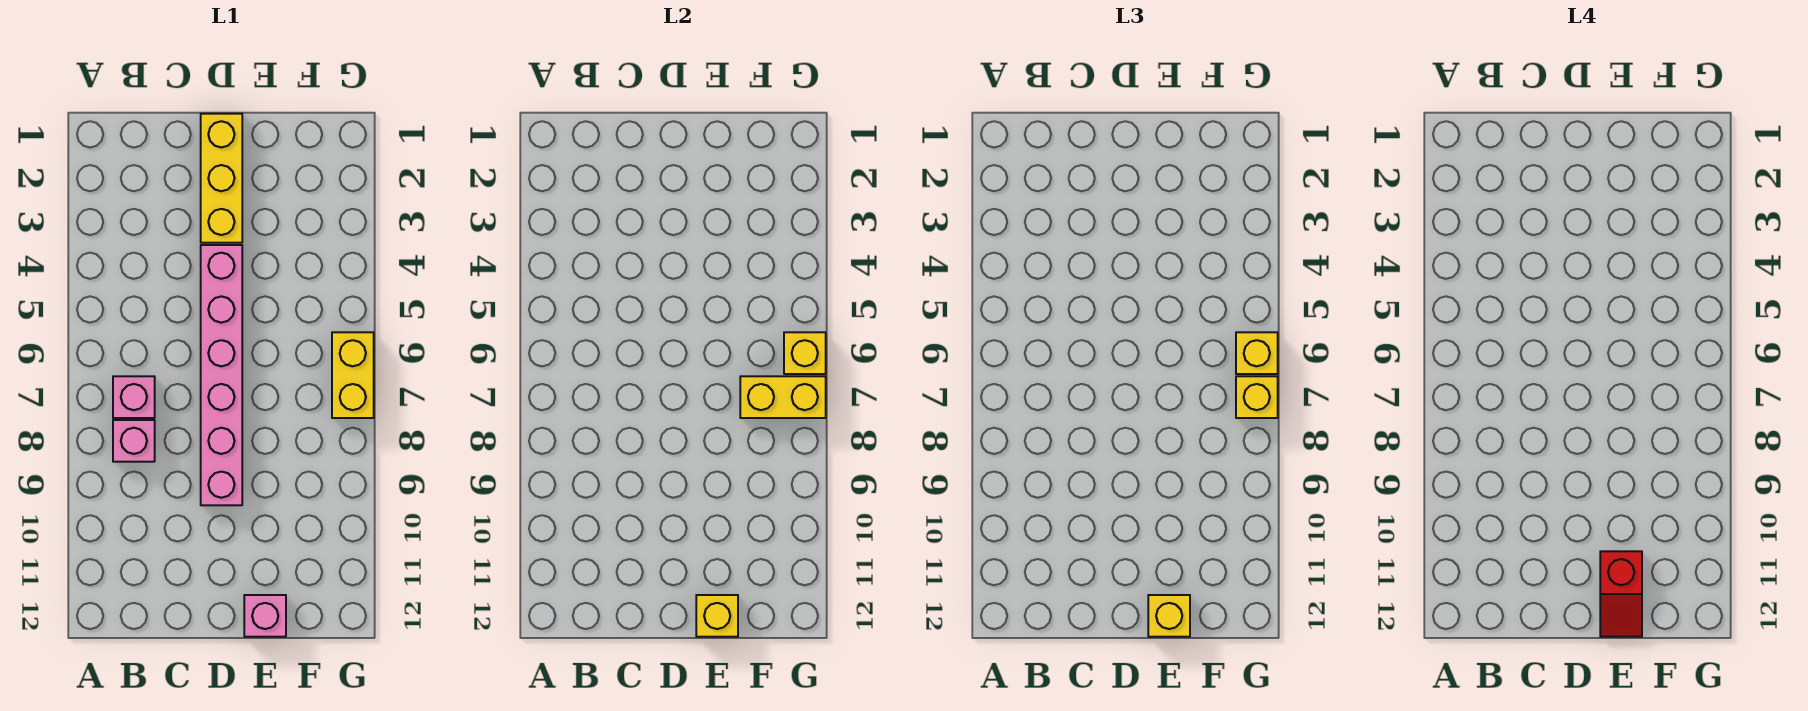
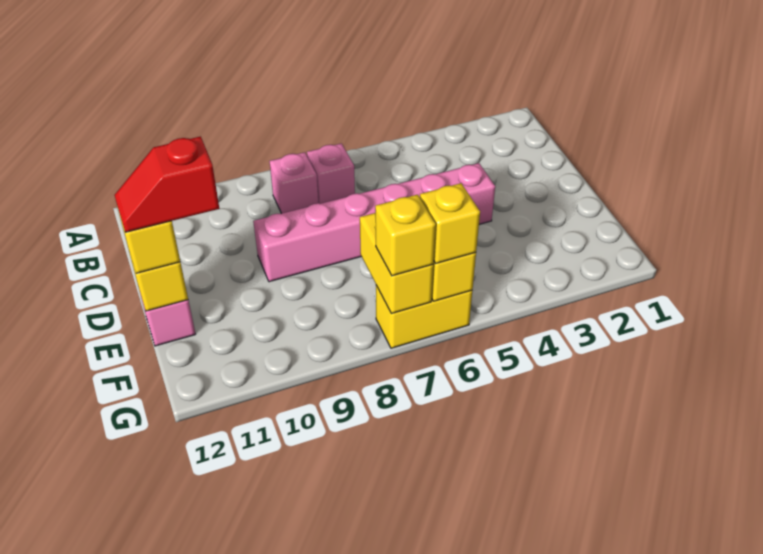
yellow brick D1:D3 level 1 -> none

